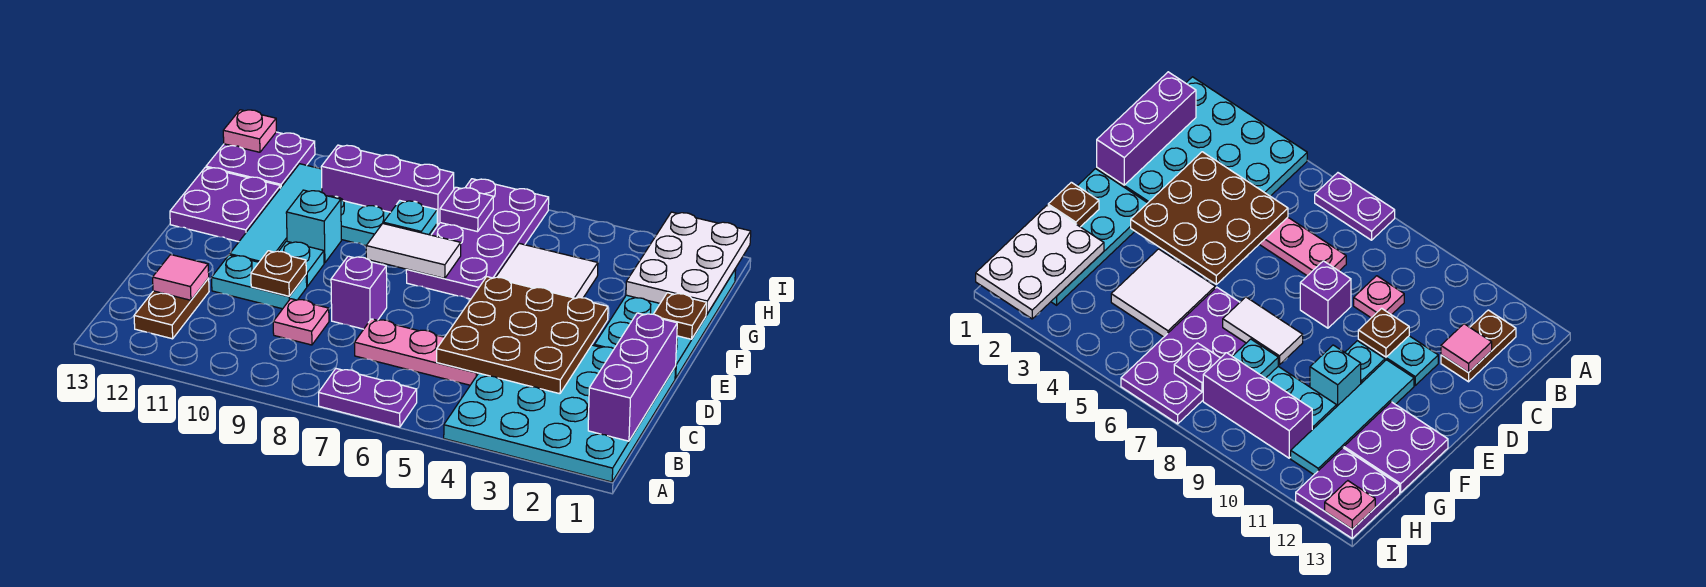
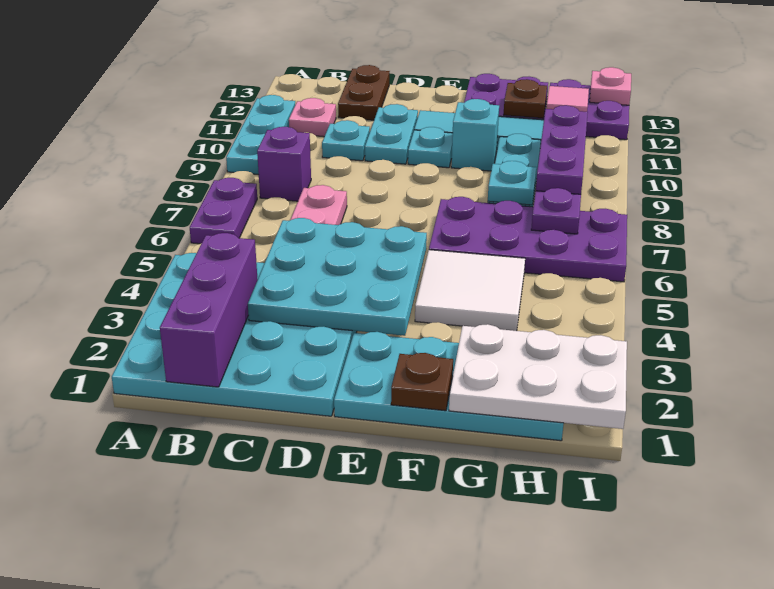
none -> cyan plate A9:A11 level 1
purple brick B1:D1 level 2 -> purple brick B1:B3 level 2
brown plate B12:C12 level 1 -> brown plate C12:C13 level 1
brown plate C3:E5 level 2 -> cyan plate C3:E5 level 2
pink plate C9 level 1 -> pink plate B11 level 1
none -> cyan plate C10 level 1
pink tile C12 level 2 -> pink tile H12 level 2
purple brick D8 level 1 -> purple brick B8 level 1
brown plate D10 level 2 -> brown plate G12 level 2
white tile F7:F8 level 2 -> none

